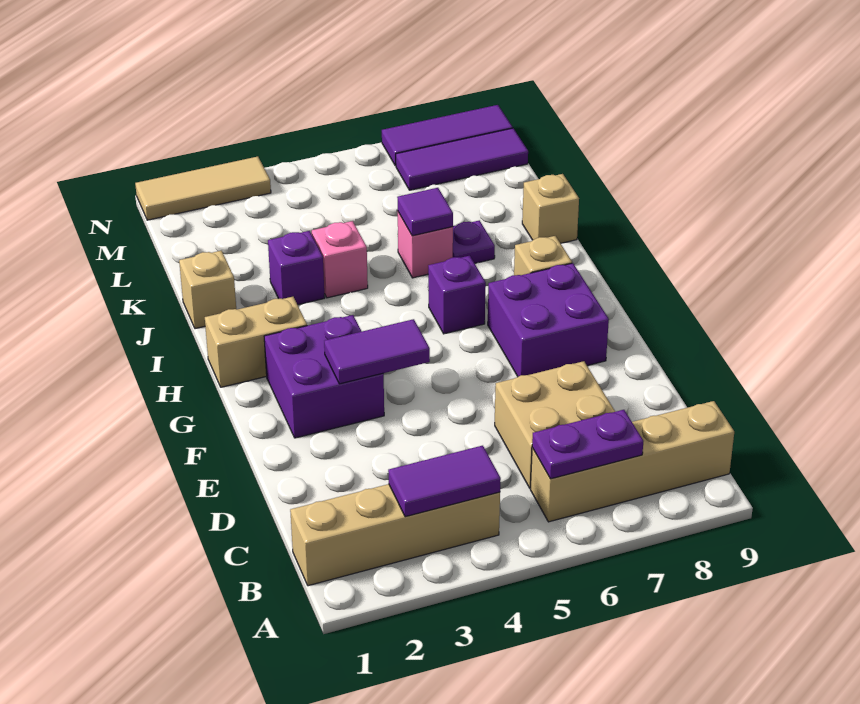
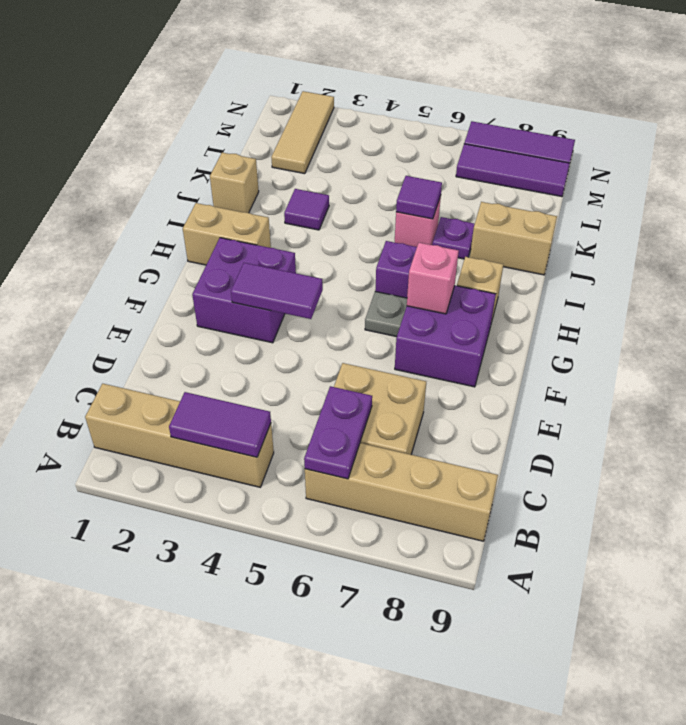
purple plate B6:B7 level 2 -> purple plate B6:C6 level 2
none -> grey plate G6 level 1
purple brick J3 level 1 -> purple tile J3 level 1
pink brick J4 level 1 -> pink brick G7 level 2
tan brick J9 level 1 -> tan brick J8:J9 level 1
tan tile N1:N3 level 1 -> tan tile L2:N2 level 1

